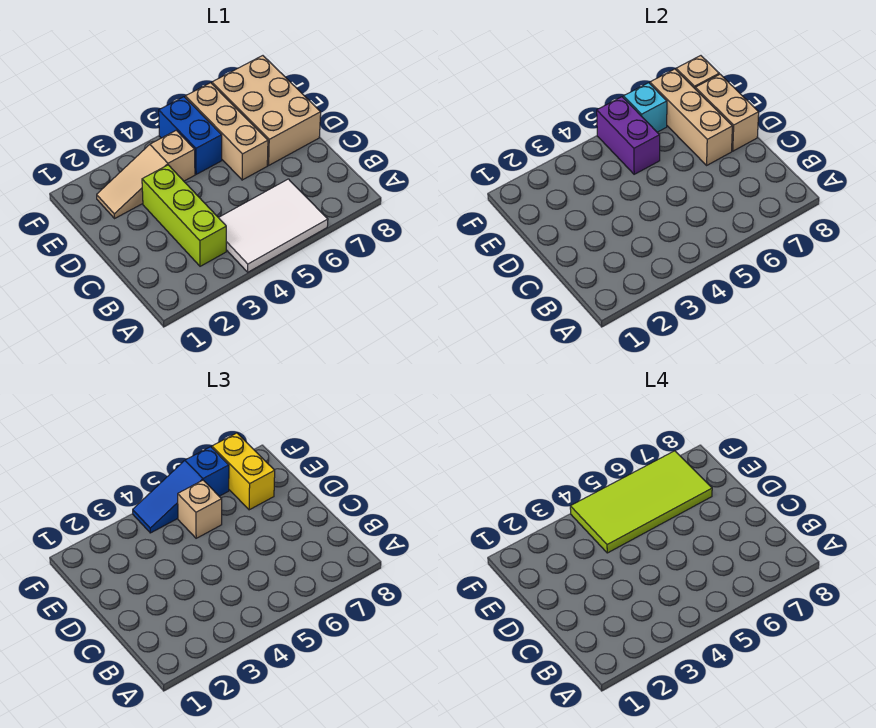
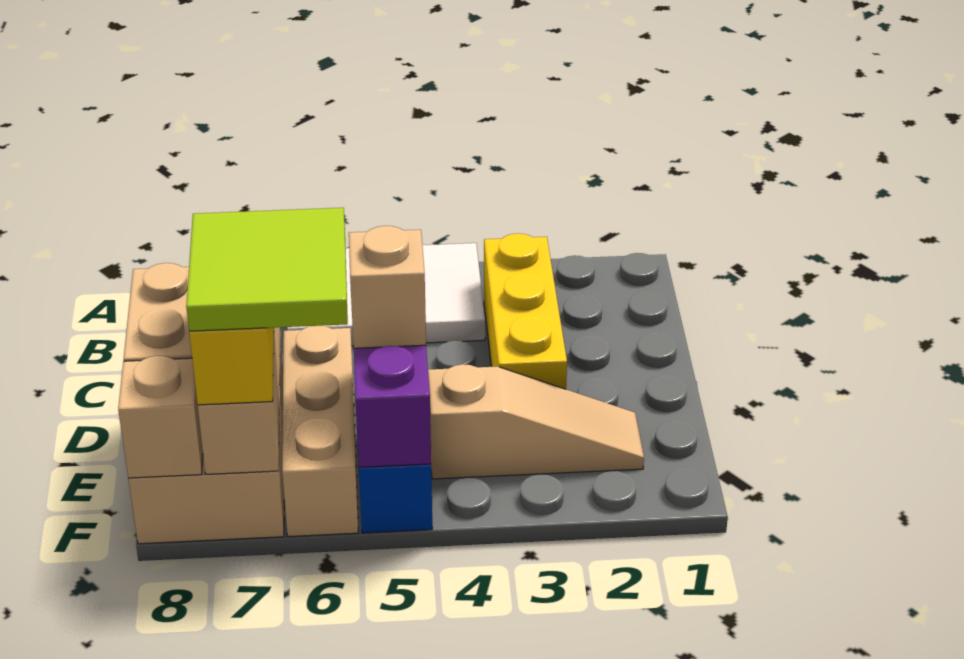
lime brick B3:D3 level 1 -> yellow brick B3:D3 level 1
lime tile E4:F7 level 4 -> lime tile E6:F7 level 4
blue slope F4:F6 level 3 top 6 -> none
cyan brick F6 level 2 -> none

